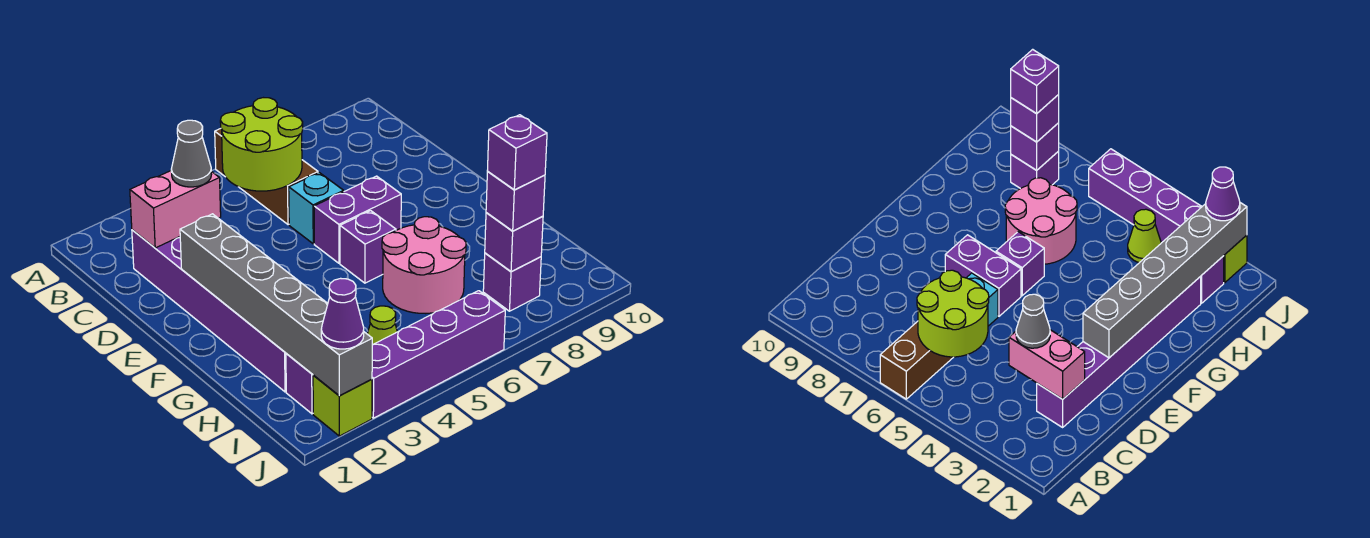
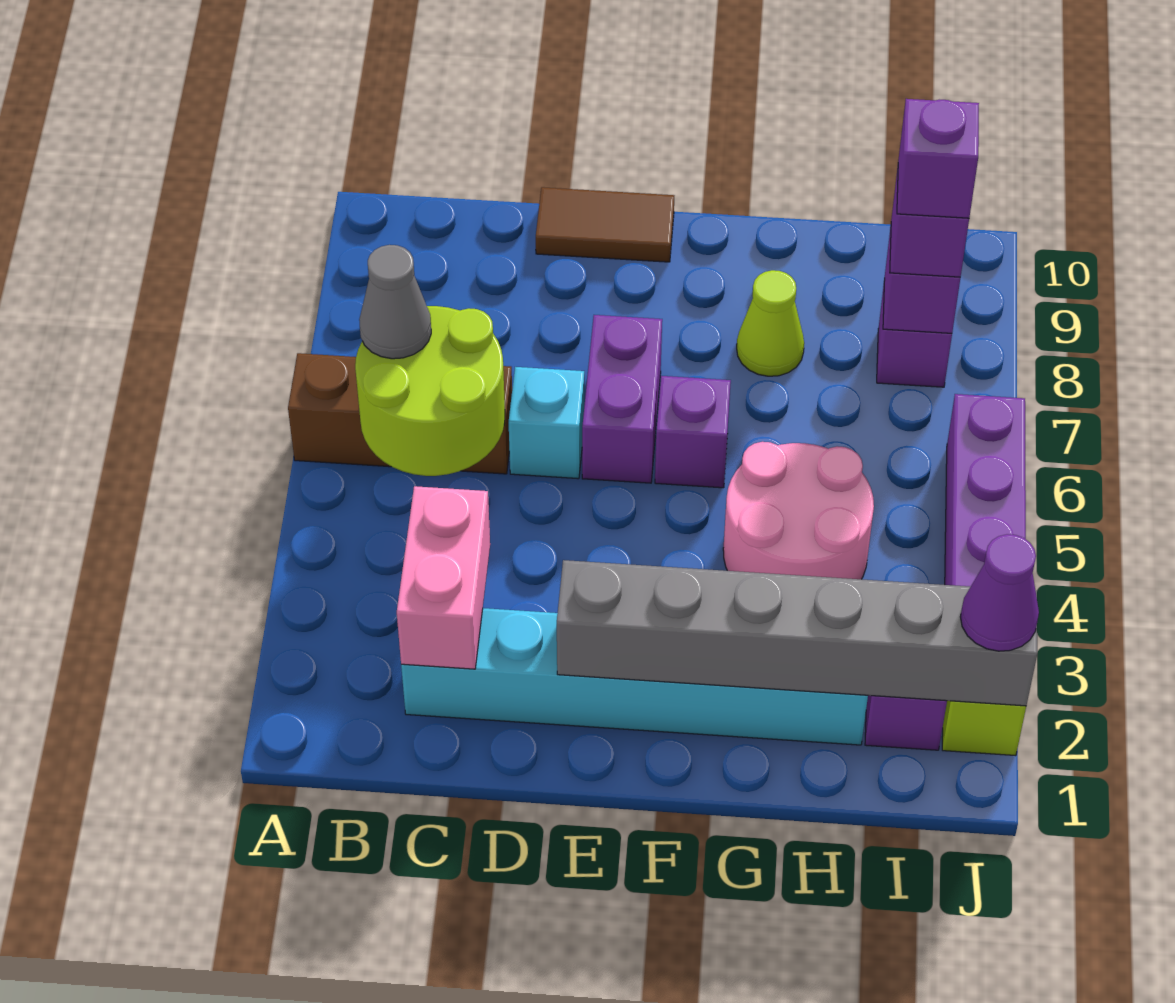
purple brick C2:H2 level 1 -> cyan brick C2:H2 level 1
grey cone C3 level 3 -> grey cone B6 level 3
none -> brown tile D10:E10 level 1
pink round brick G6:H7 level 1 -> pink round brick G4:H5 level 1
lime cone I4 level 1 -> lime cone G8 level 1

